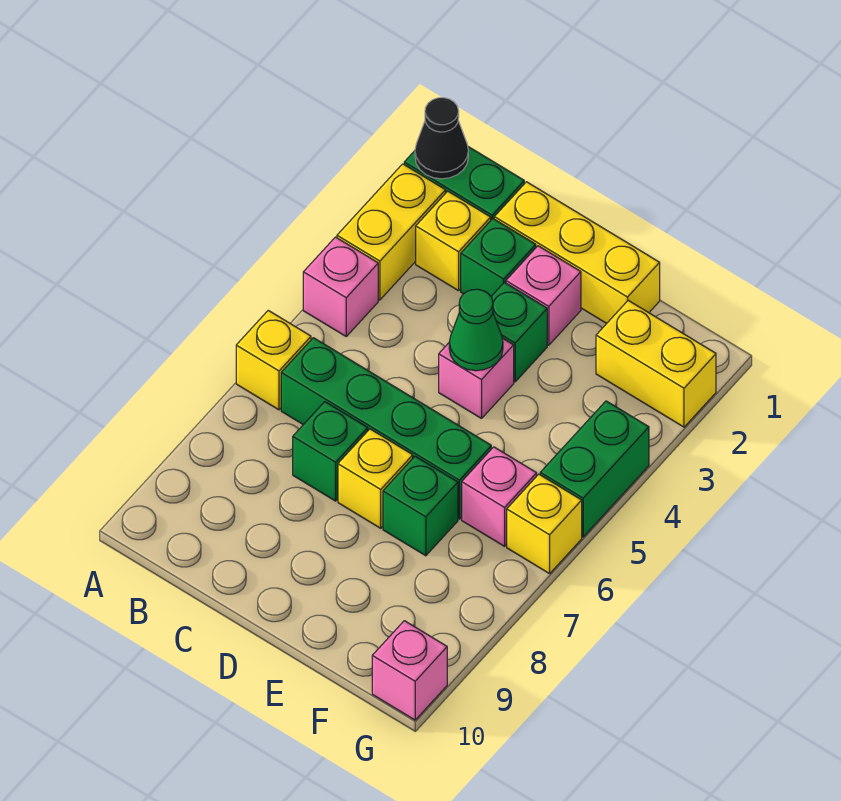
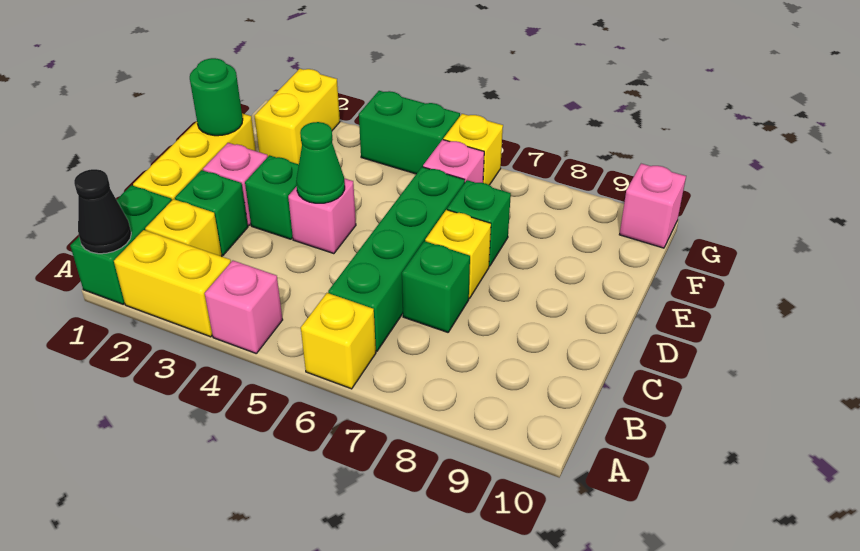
none -> green round brick E1 level 2

